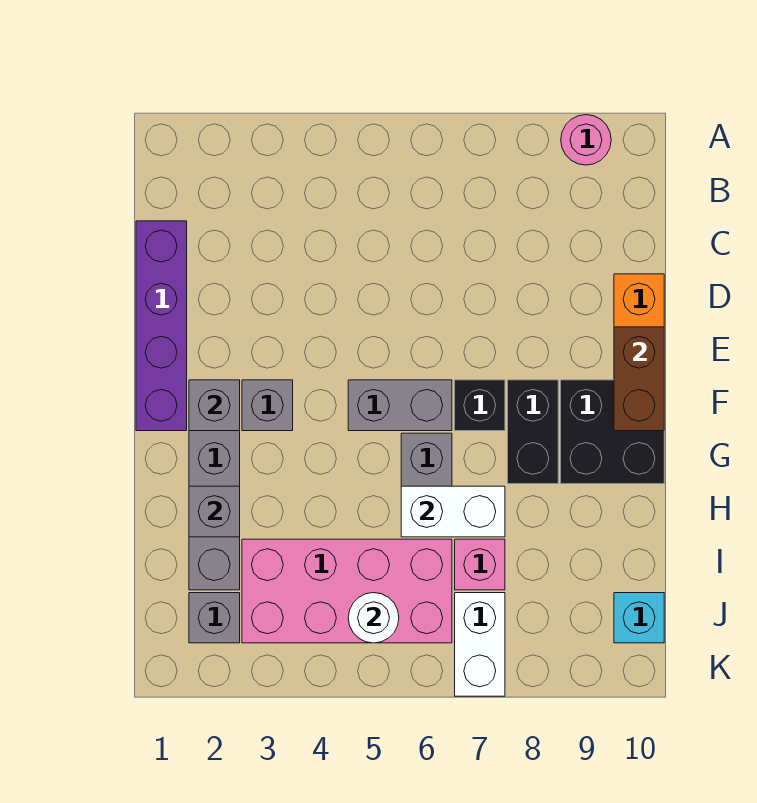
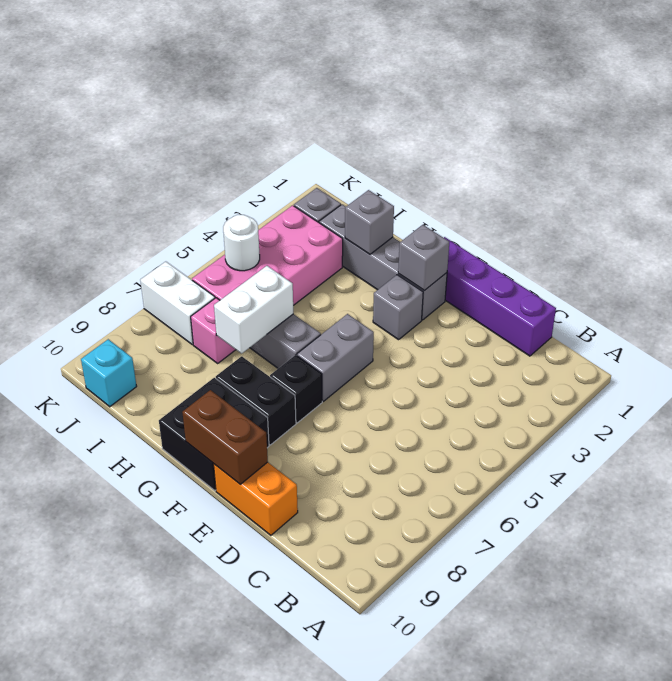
pink round brick A9 level 1 -> none

